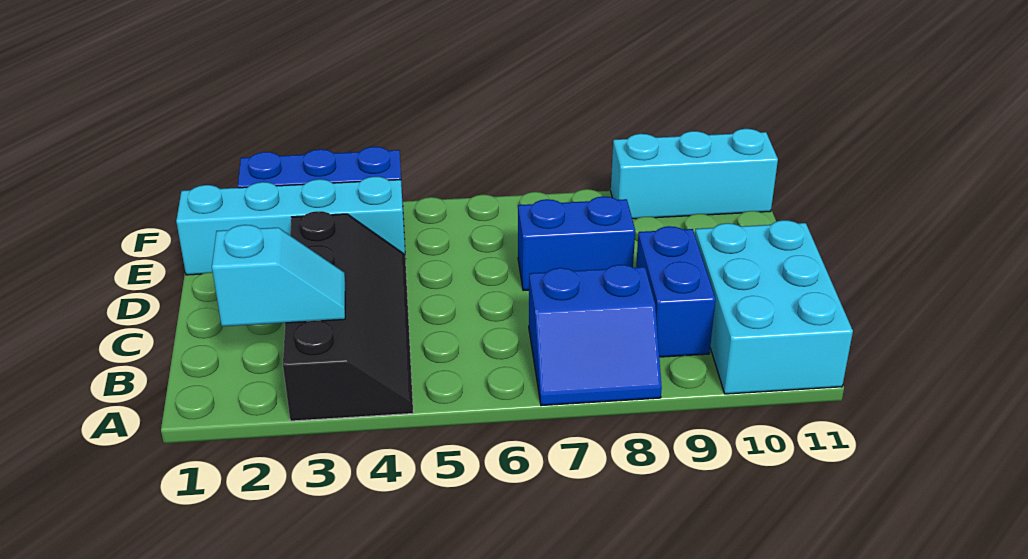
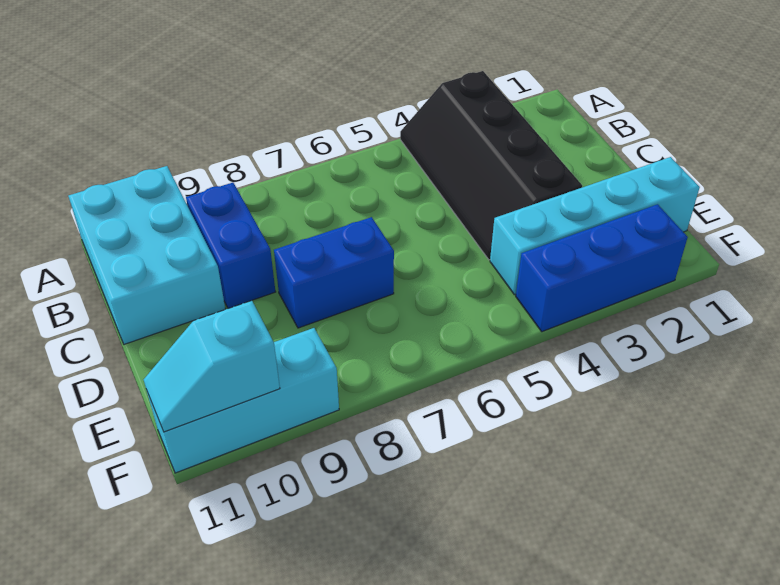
blue slope A7:B8 level 1 top B -> none
cyan slope B2:B3 level 2 top 2 -> cyan slope F10:F11 level 2 top 10

